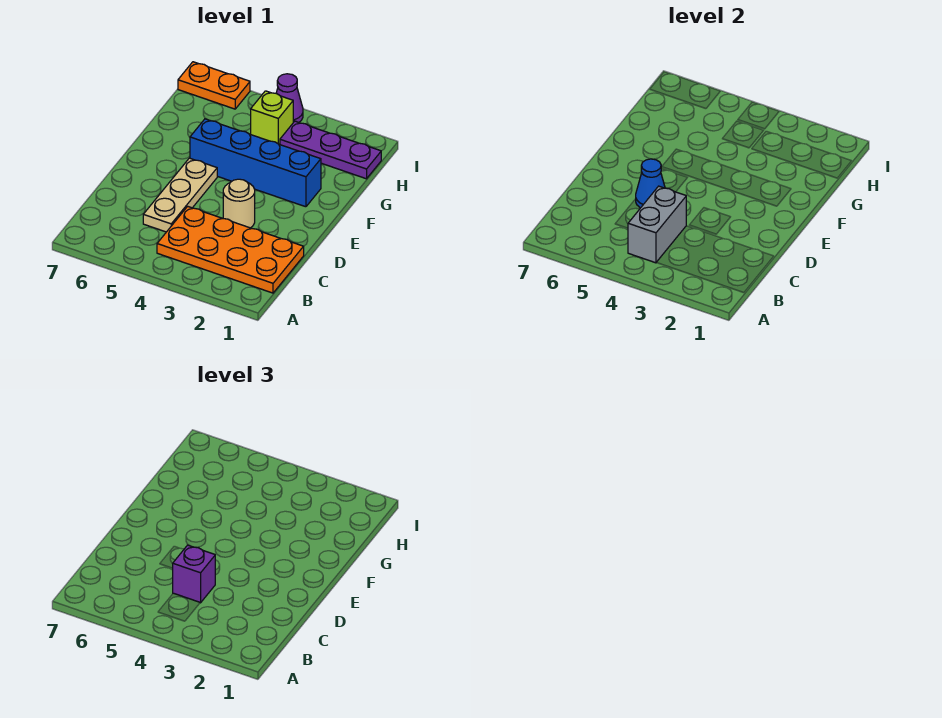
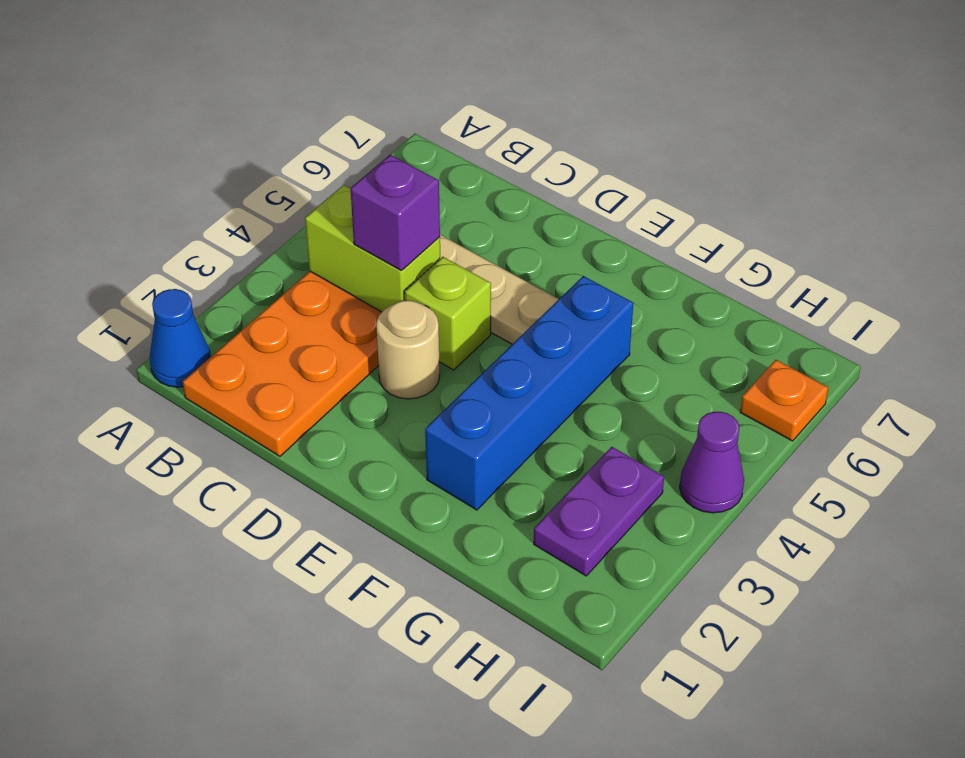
grey brick B4:C4 level 2 -> lime brick B4:C4 level 2
blue cone D5 level 2 -> blue cone A1 level 1
purple plate H1:H3 level 1 -> purple plate H2:H3 level 1
lime brick H4 level 1 -> lime brick D4 level 1
orange plate I6:I7 level 1 -> orange plate I6 level 1

